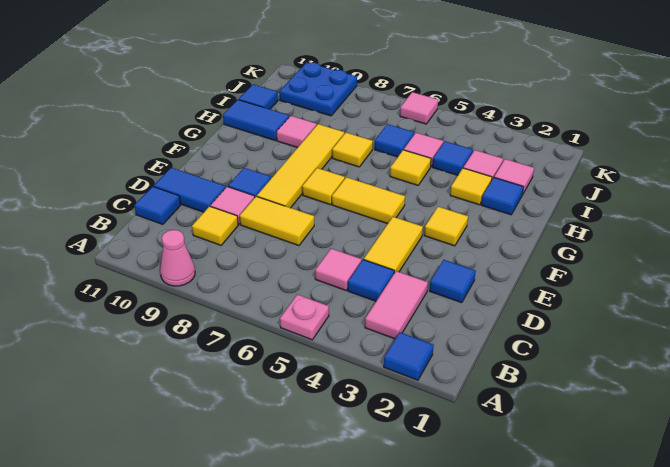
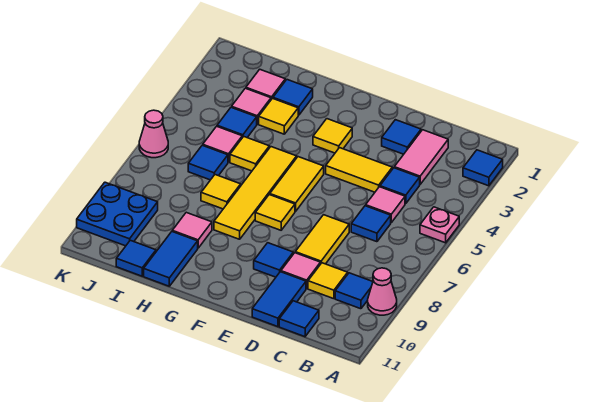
pink tile B3:C3 level 1 -> pink tile C2:C3 level 1
none -> blue tile B9 level 1
none -> blue tile C6 level 1
yellow tile E8:H8 level 1 -> yellow tile G5:G8 level 1
pink tile K6 level 1 -> pink cone K6 level 1

